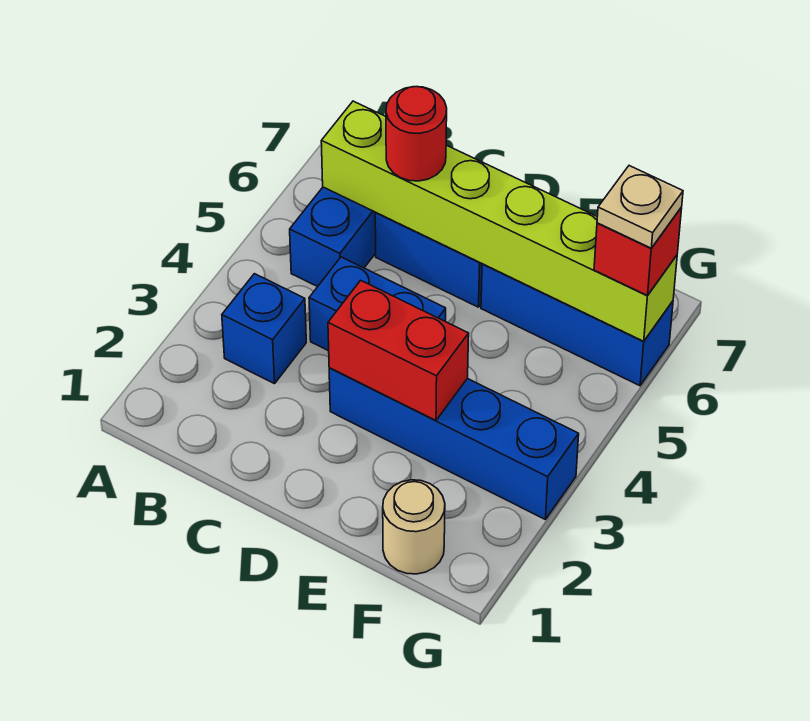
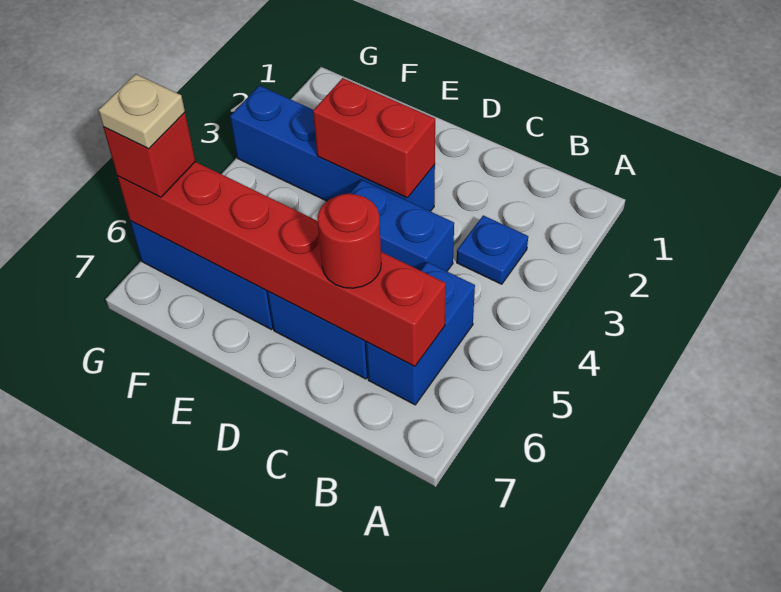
blue brick B3 level 1 -> blue plate B3 level 1
lime brick B6:G6 level 2 -> red brick B6:G6 level 2
tan round brick F1 level 1 -> none

